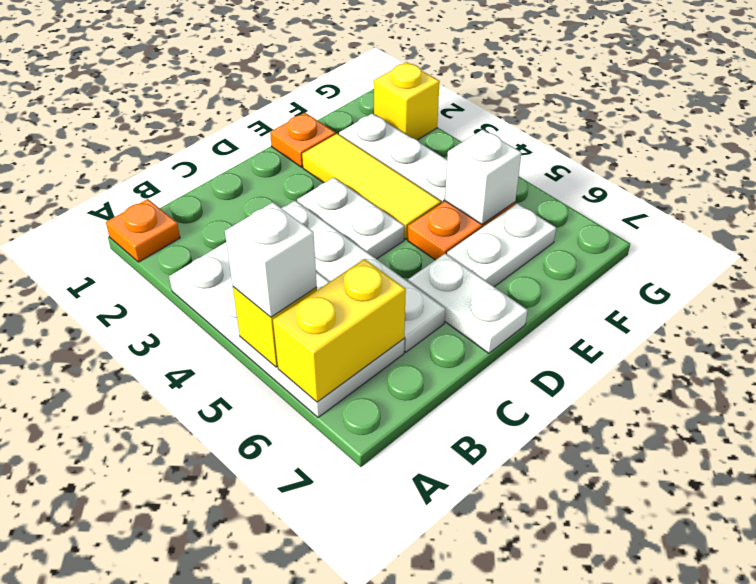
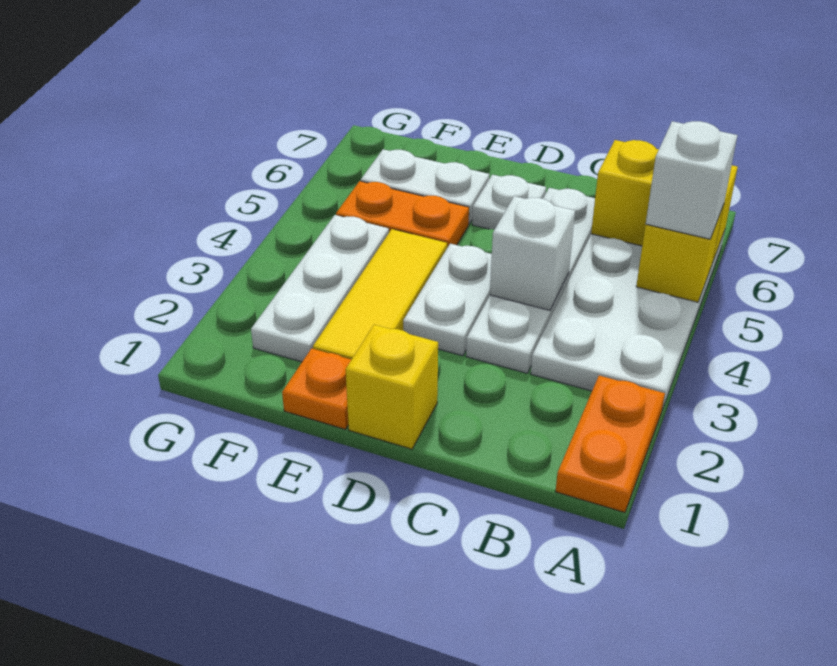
orange plate A1 level 1 -> orange plate A1:A2 level 1
white plate D6:D7 level 1 -> white plate D6 level 1
white brick F5 level 2 -> white brick C4 level 2
yellow brick G2 level 1 -> yellow brick D1 level 1

